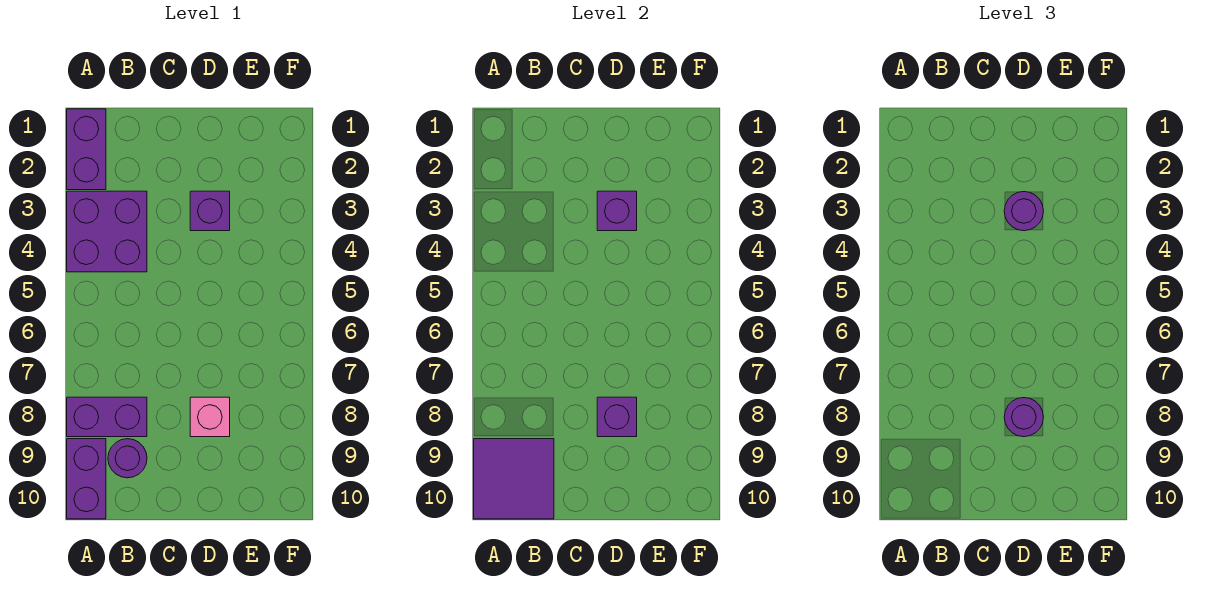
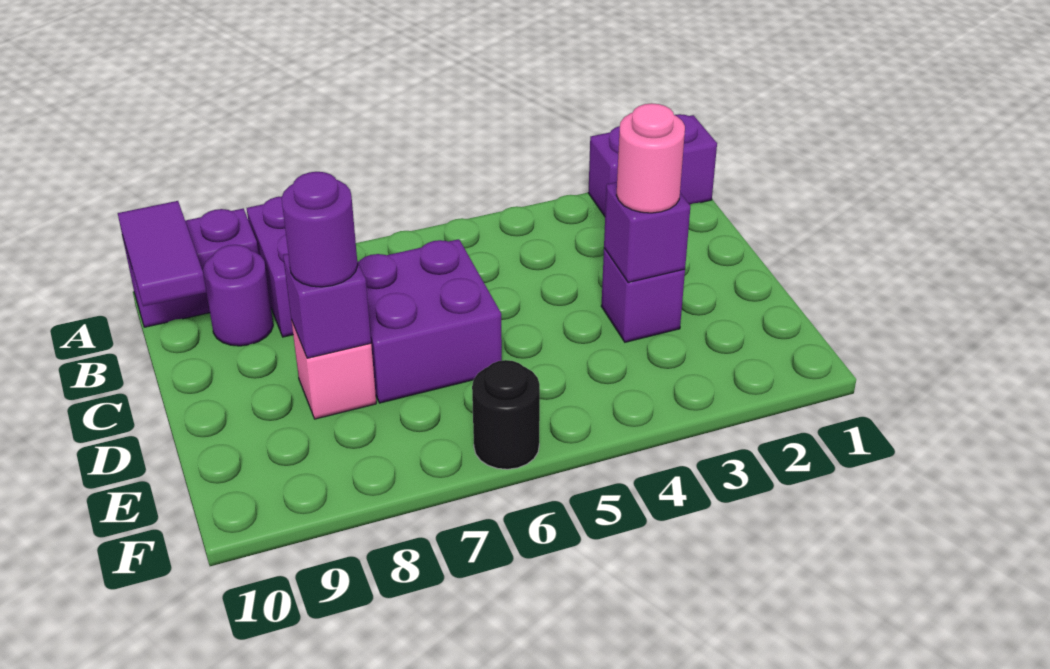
purple brick A3:B4 level 1 -> purple brick C6:D7 level 1
purple tile A9:B10 level 2 -> purple tile A10:B10 level 2
purple round brick D3 level 3 -> pink round brick D3 level 3
none -> black round brick F6 level 1

